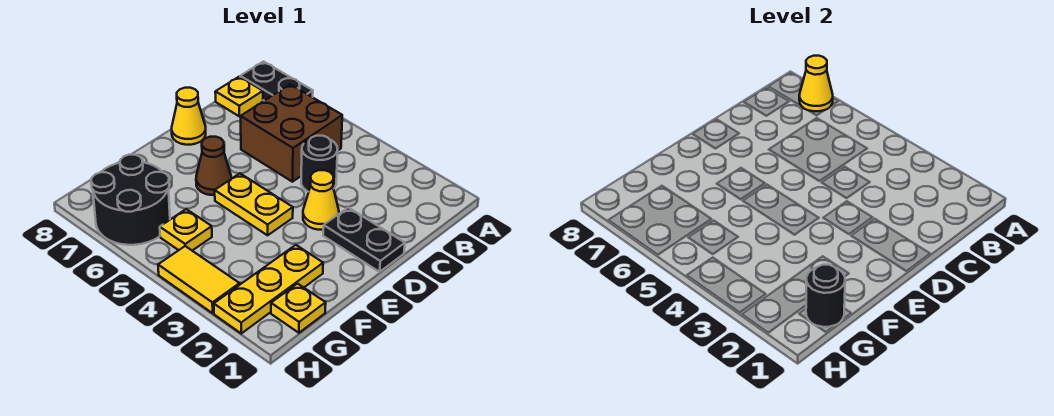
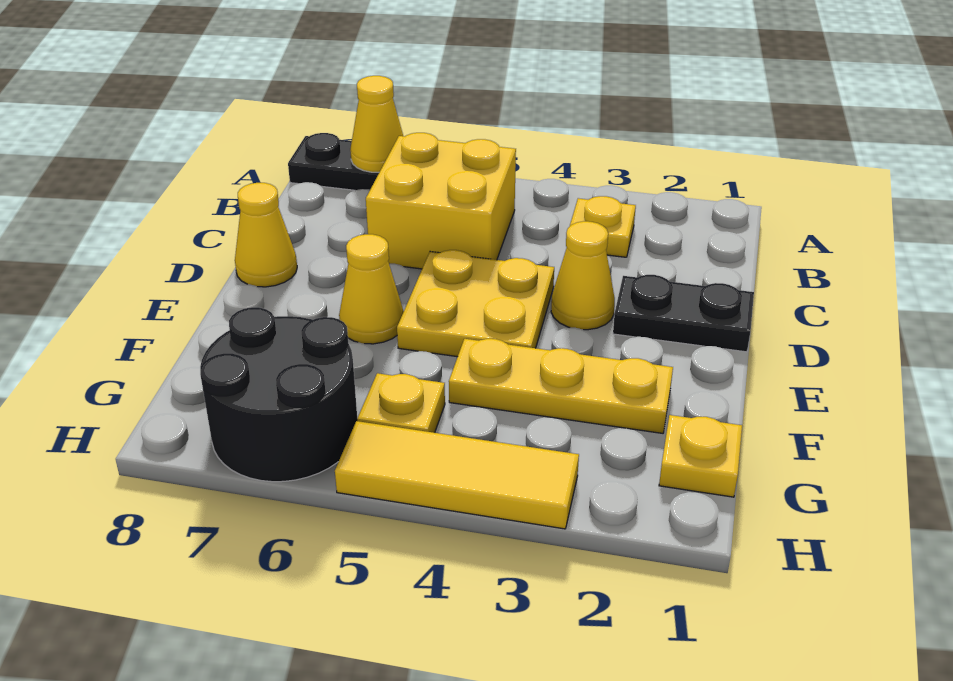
brown brick B5:C6 level 1 -> yellow brick B5:C6 level 1
yellow plate B8 level 1 -> yellow plate B3 level 1
black round brick C4 level 1 -> none
yellow plate E4:E5 level 1 -> yellow plate D4:E5 level 1
brown cone E6 level 1 -> yellow cone E6 level 1
yellow plate F2:H2 level 1 -> yellow plate F2:F4 level 1
black round brick G1 level 2 -> none
yellow tile H3:H4 level 1 -> yellow tile H3:H5 level 1

